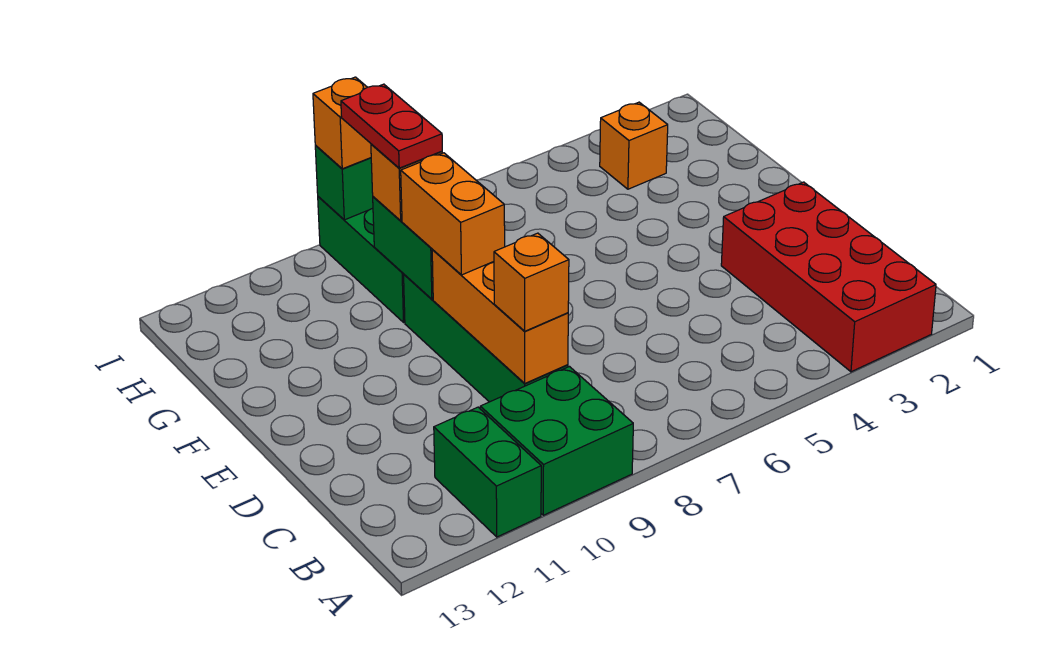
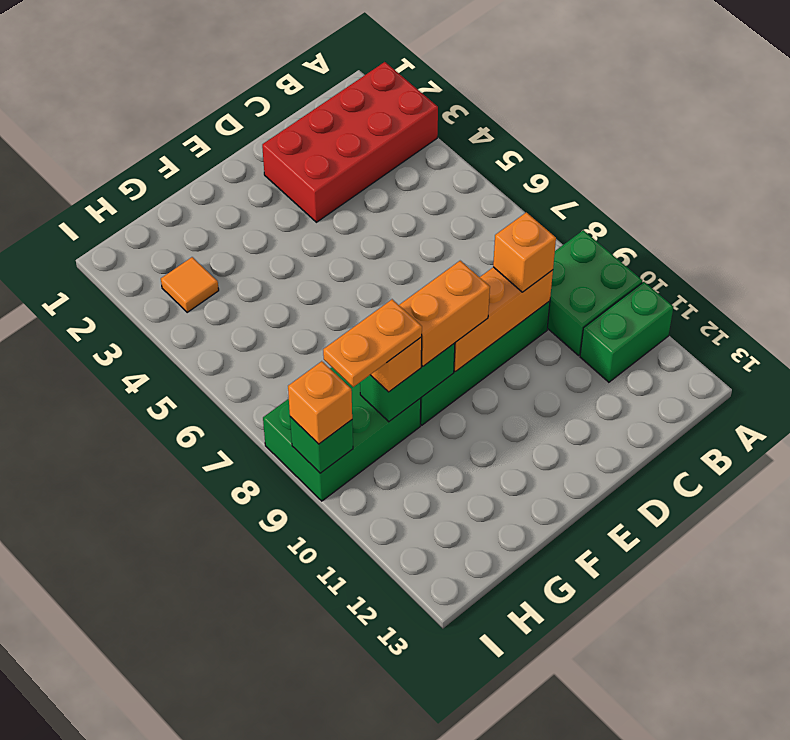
red plate G9:H9 level 4 -> orange plate G9:H9 level 4
orange brick H3 level 1 -> orange tile H3 level 1

